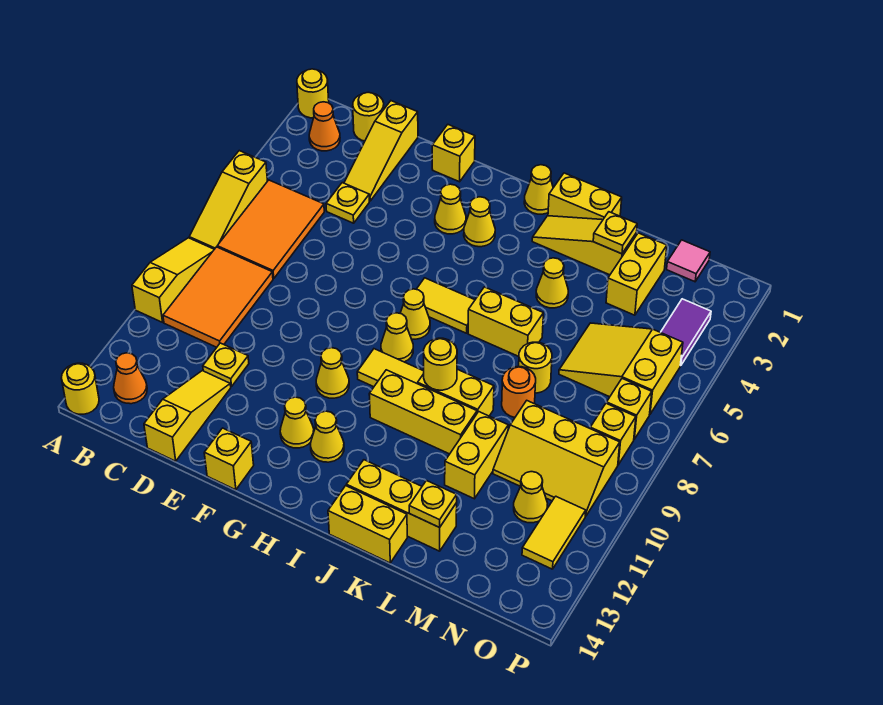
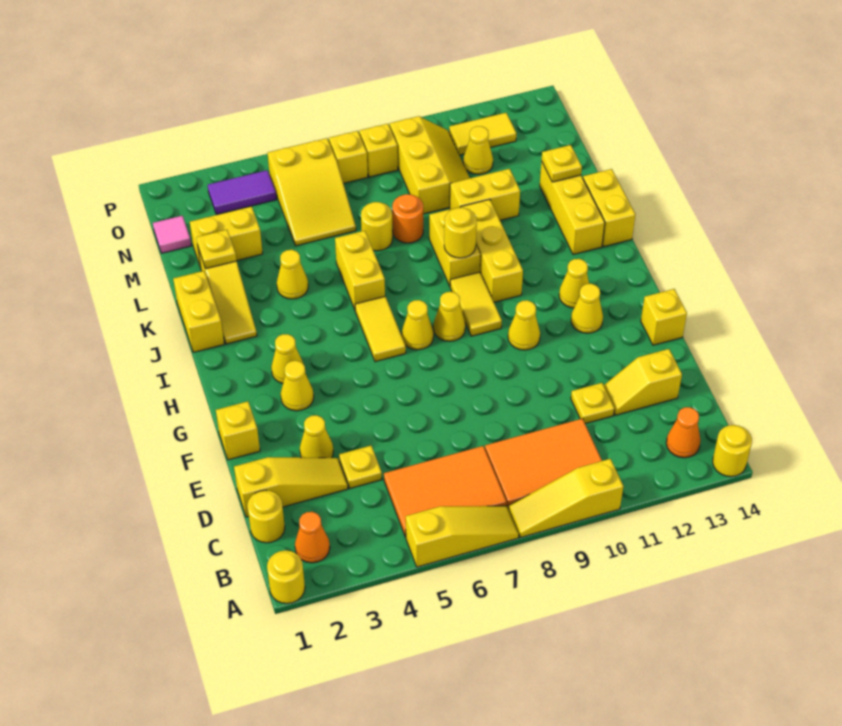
yellow slope D12:D14 level 1 top 14 -> yellow slope D12:D13 level 1 top 13
yellow cone I1 level 1 -> yellow cone E3 level 1

